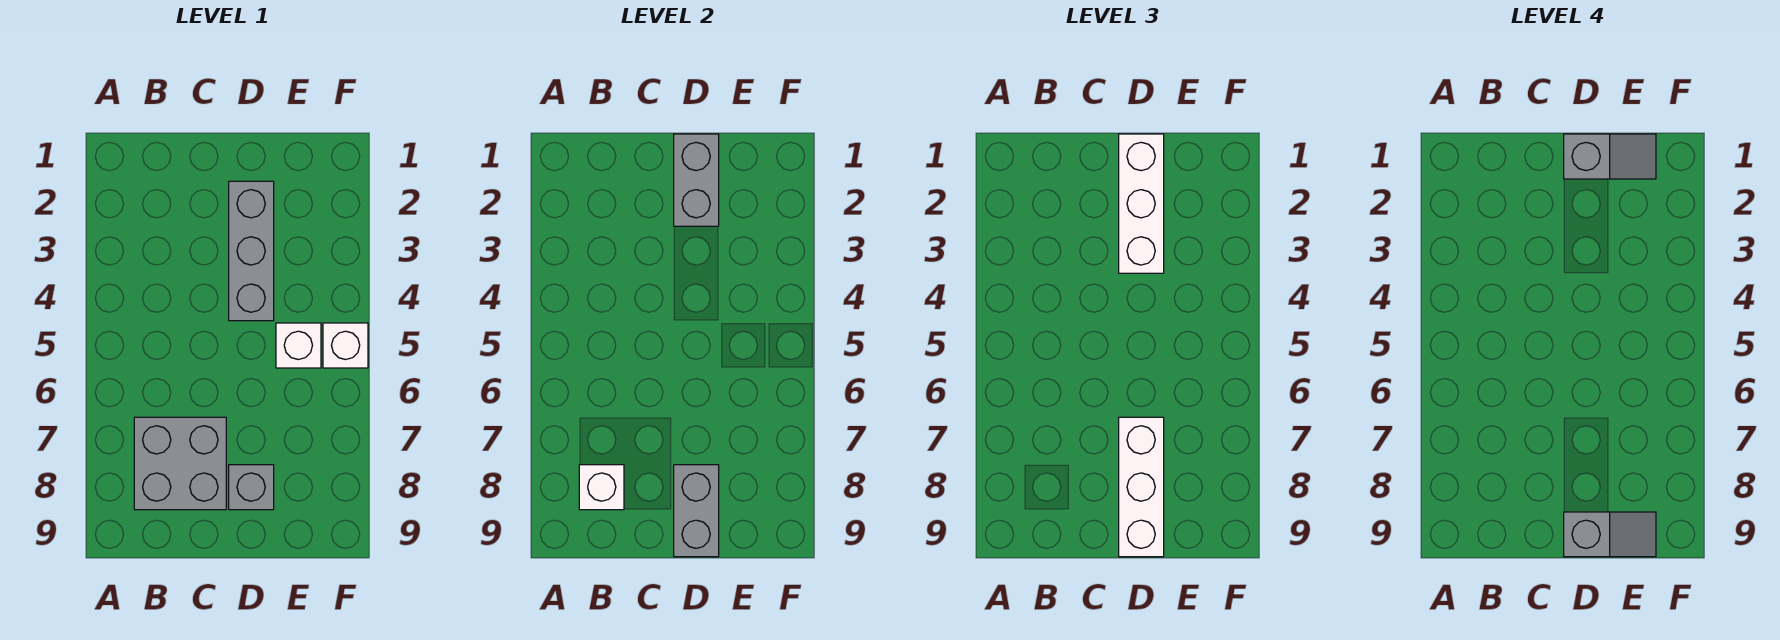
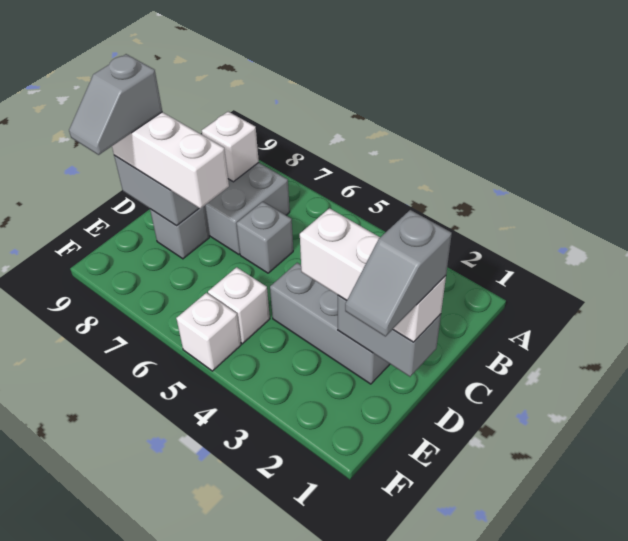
none -> grey brick C6 level 1

